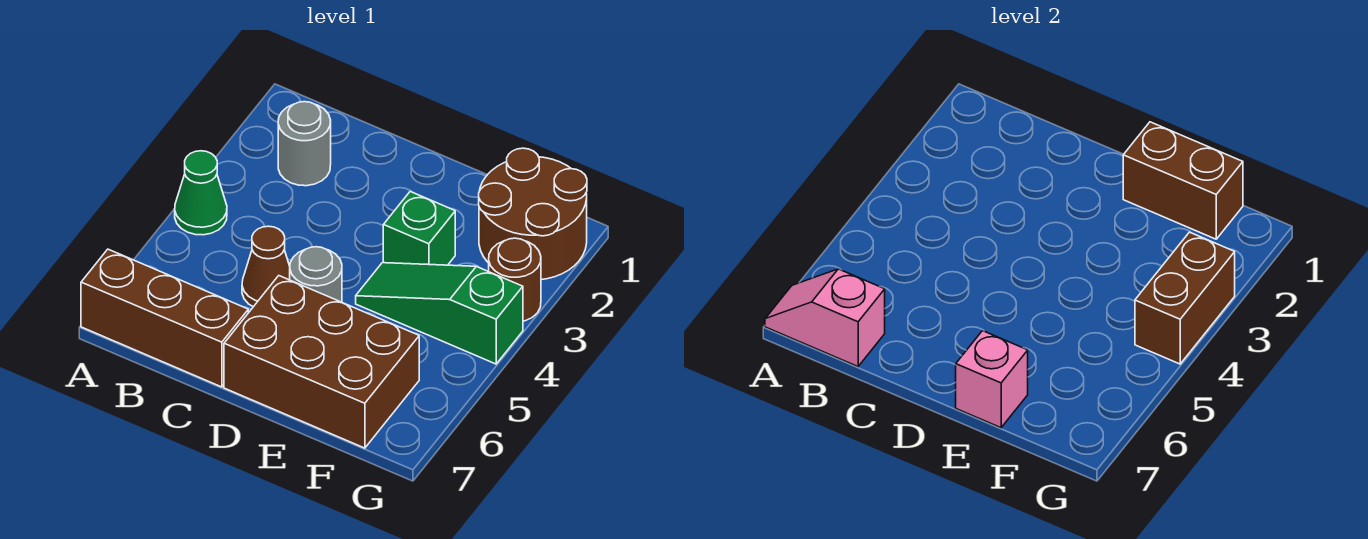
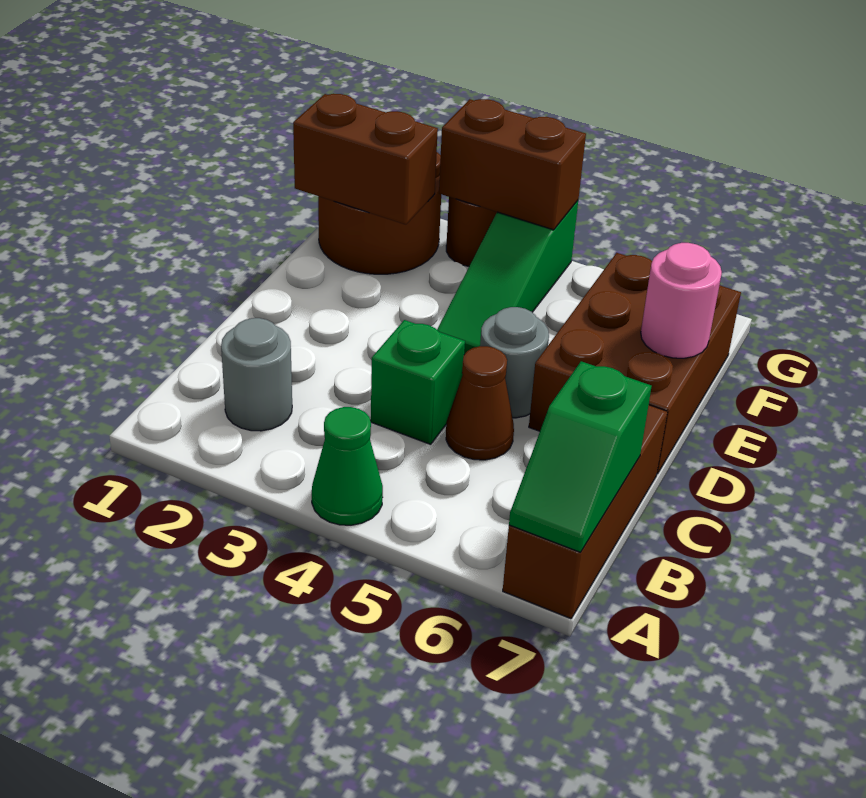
pink slope A7:B7 level 2 top B -> green slope A7:B7 level 2 top B
brown brick E1:F1 level 2 -> brown brick F1:F2 level 2
green brick E3 level 1 -> green brick C4 level 1
pink brick E7 level 2 -> pink round brick E7 level 2

